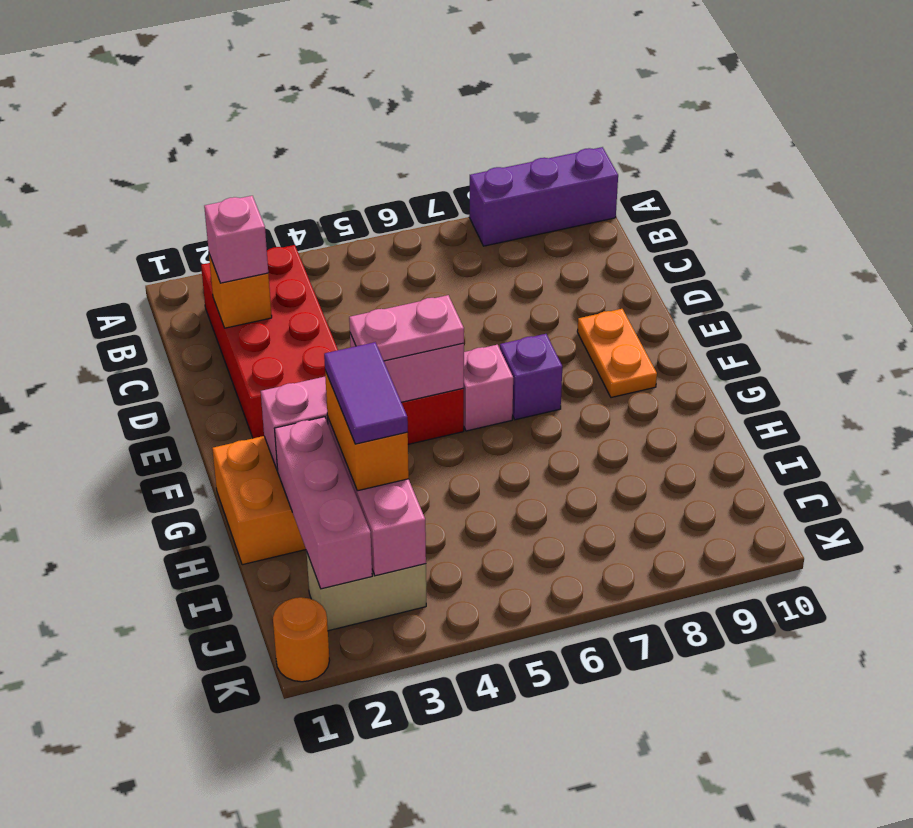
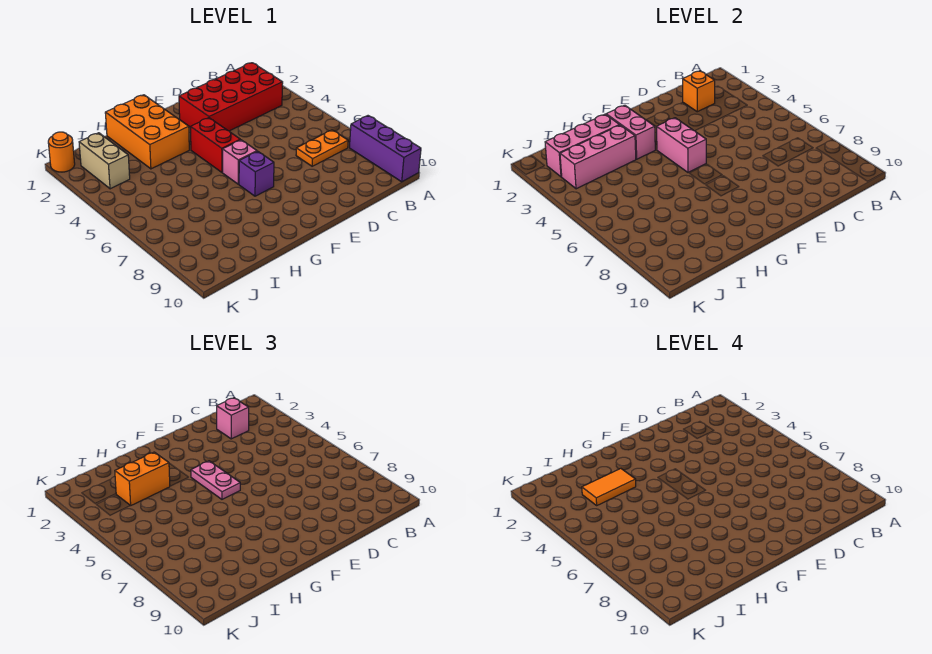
orange plate E9:F9 level 1 -> orange plate B7:C7 level 1
purple tile H3:I3 level 4 -> orange tile H3:I3 level 4

